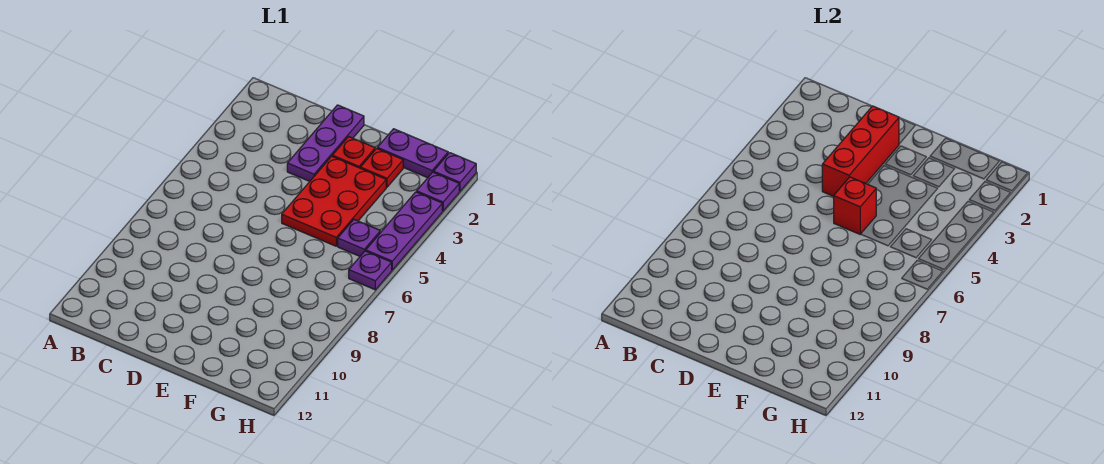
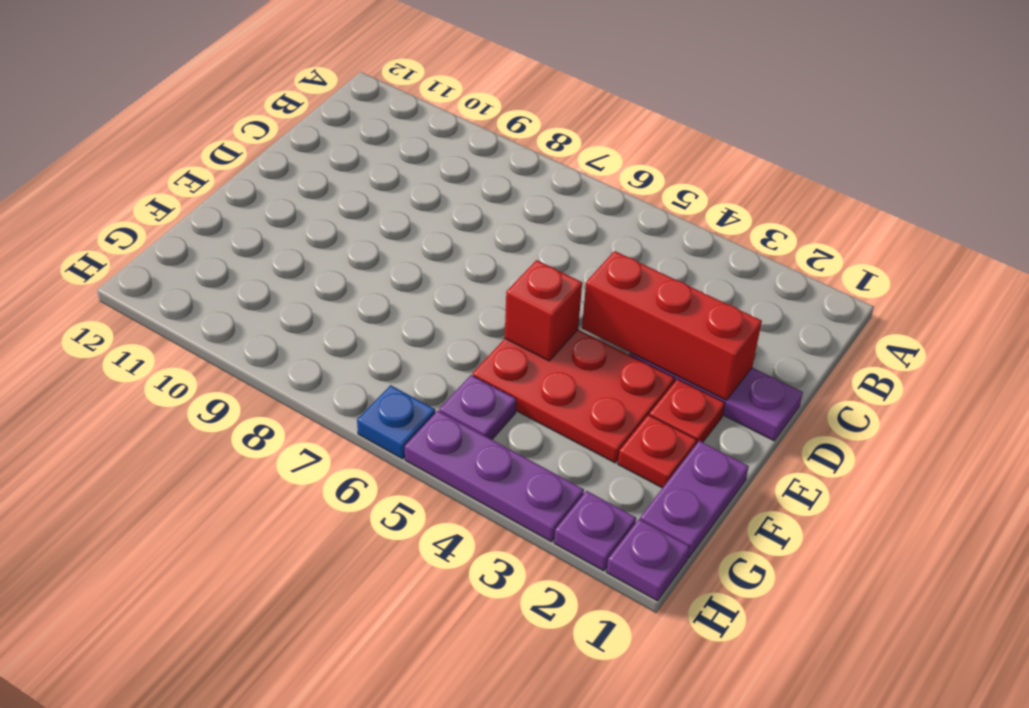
purple plate H6 level 1 -> blue plate H6 level 1

